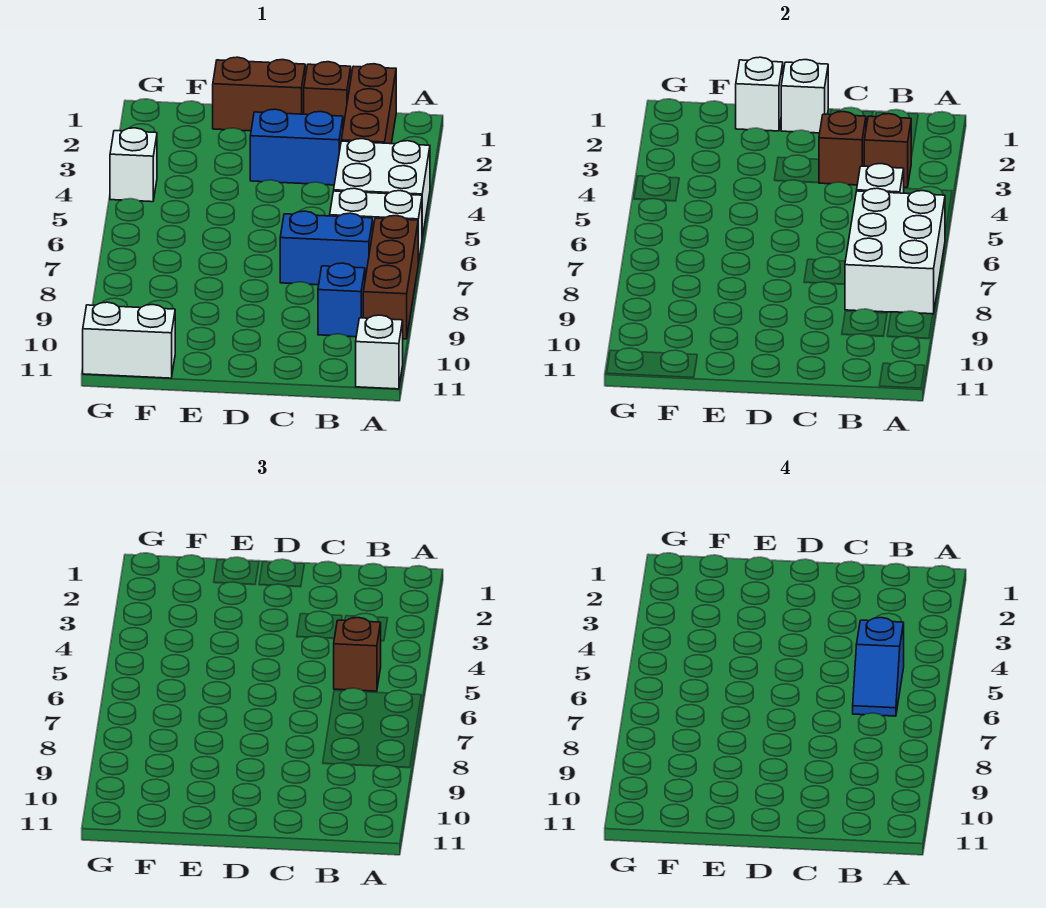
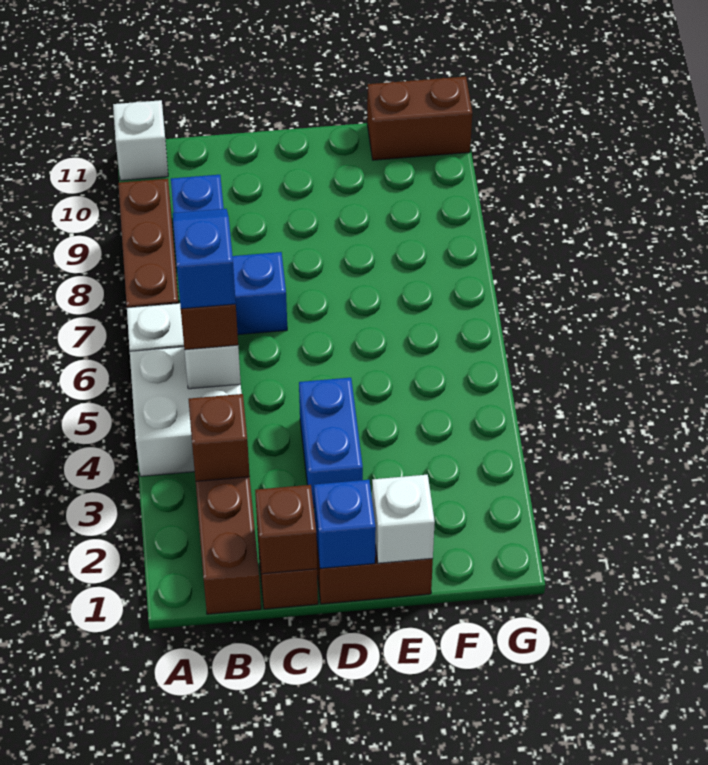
white brick A6:B8 level 2 -> none
blue brick C3:D3 level 1 -> blue brick D3:D4 level 1
brown brick C3 level 2 -> brown brick C1 level 2
white brick D1 level 2 -> blue brick D1 level 2
white brick F11:G11 level 1 -> brown brick F11:G11 level 1
white brick G4 level 1 -> none

